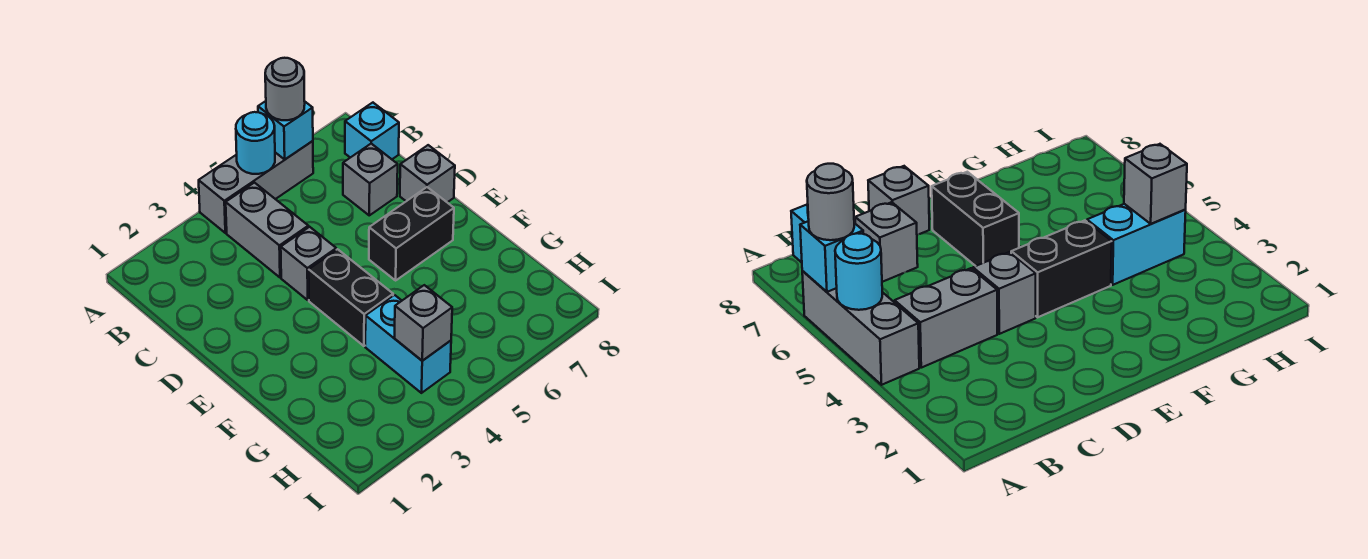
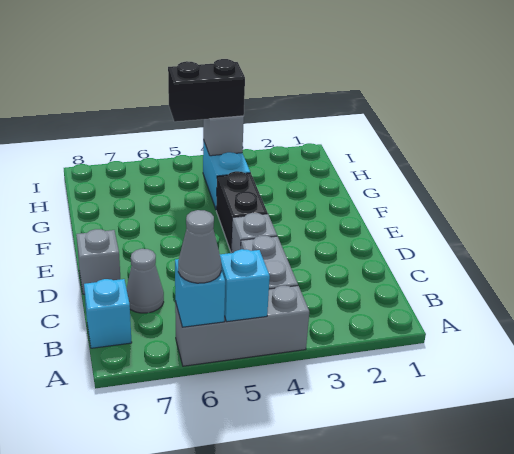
cyan round brick A5 level 2 -> cyan brick A5 level 2
grey round brick A6 level 3 -> grey cone A6 level 3
grey brick C7 level 1 -> grey cone C7 level 1
black brick E6:E7 level 1 -> black brick H4:H5 level 3

